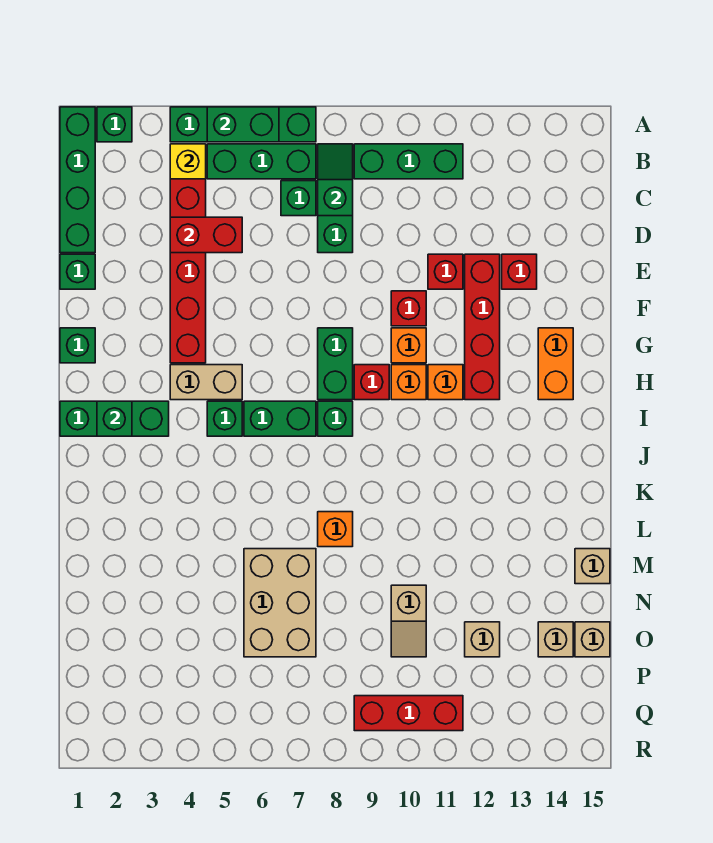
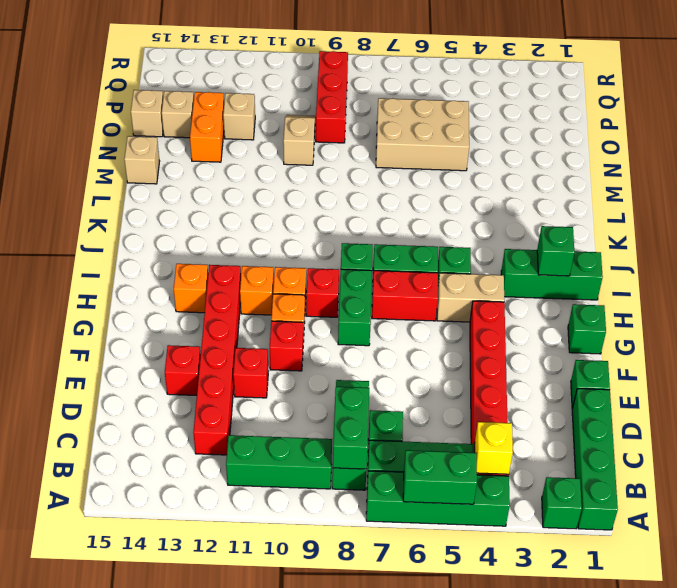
green slope B8:C8 level 2 top C -> green brick B8:C8 level 2
red brick D4:D5 level 2 -> red brick H6:H7 level 1
red brick E12:H12 level 1 -> red brick C12:H12 level 1
orange brick G14:H14 level 1 -> orange brick N13:O13 level 1
orange brick L8 level 1 -> orange brick H13 level 1
tan brick M6:O7 level 1 -> tan brick N5:O7 level 1
red brick Q9:Q11 level 1 -> red brick O9:Q9 level 1

